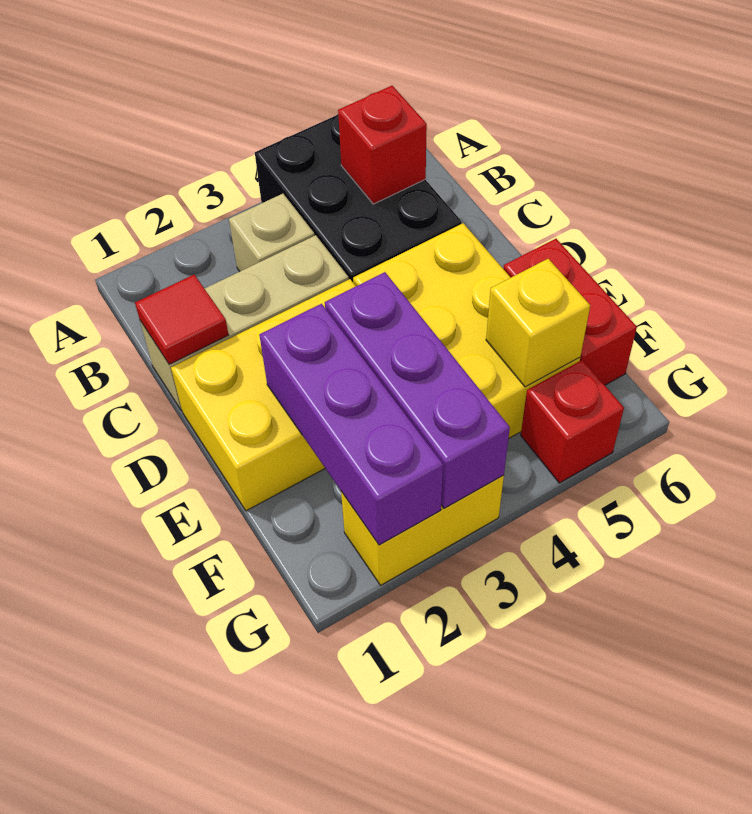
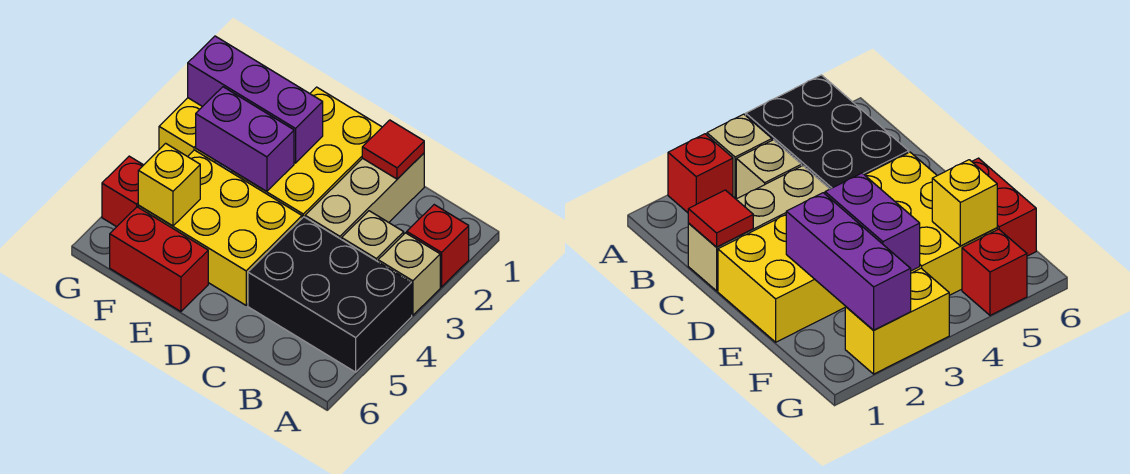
none -> tan brick A3 level 1
red brick B5 level 2 -> red brick A2 level 1
purple brick E3:G3 level 2 -> purple brick E3:F3 level 2

